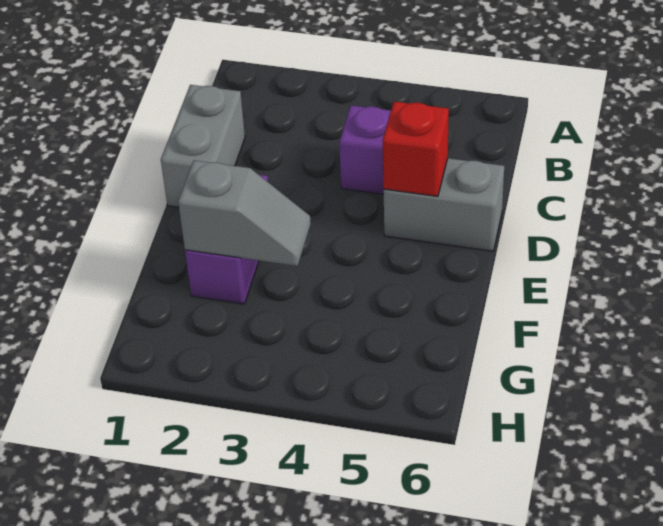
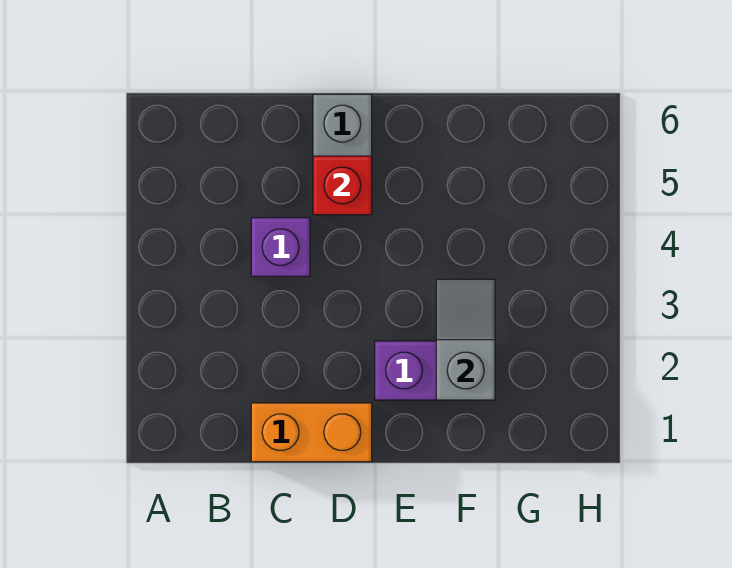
grey brick C1:D1 level 1 -> orange brick C1:D1 level 1

